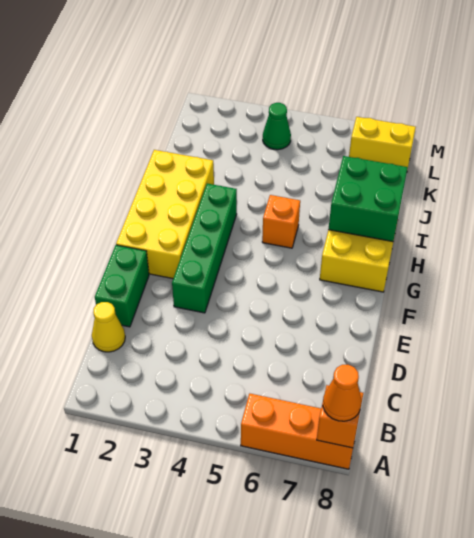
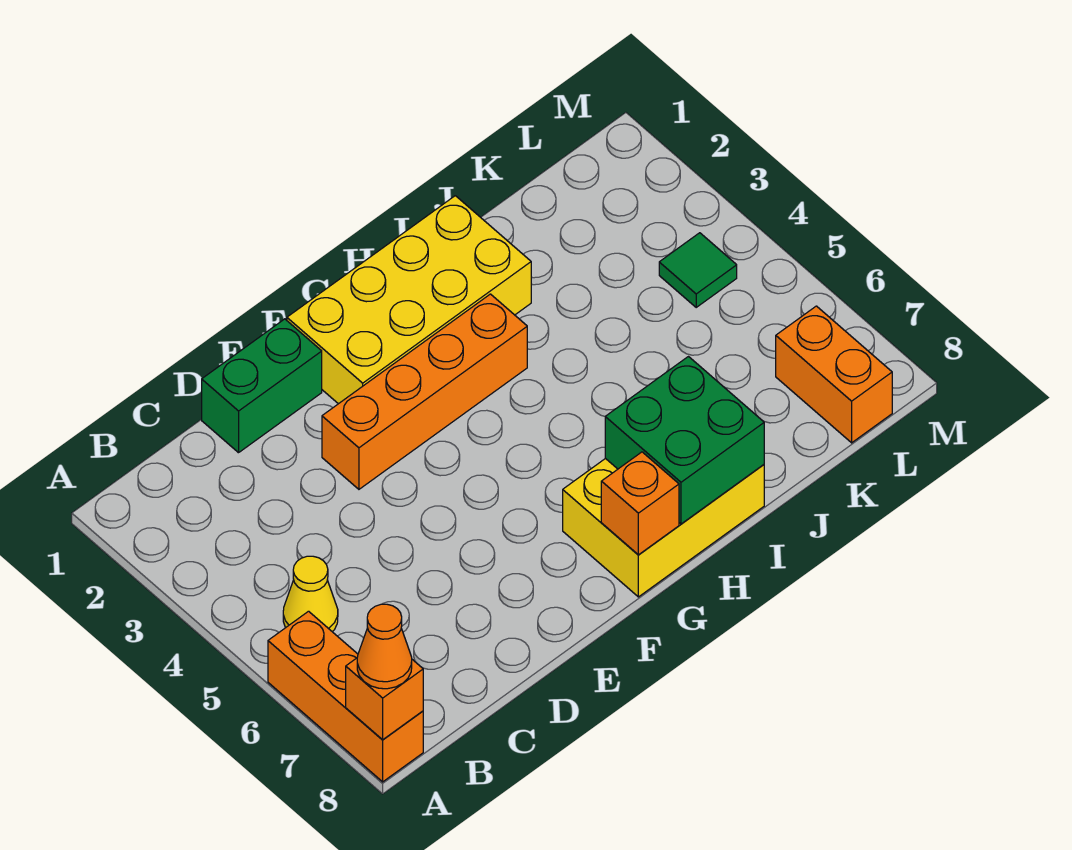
yellow cone C1 level 1 -> yellow cone B5 level 1
green brick E3:H3 level 1 -> orange brick E3:H3 level 1
orange brick H5 level 1 -> orange brick G8 level 2
green cone L4 level 1 -> green tile L4 level 1
yellow brick L7:L8 level 1 -> orange brick L7:L8 level 1

